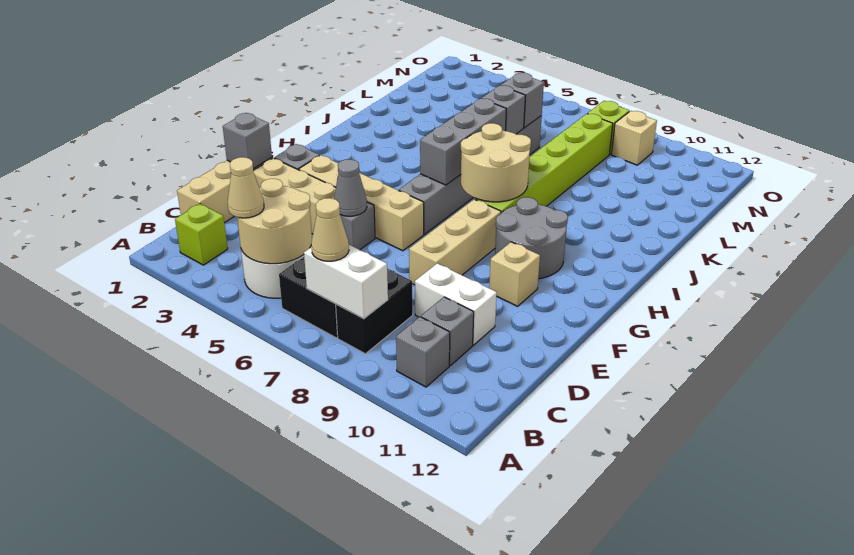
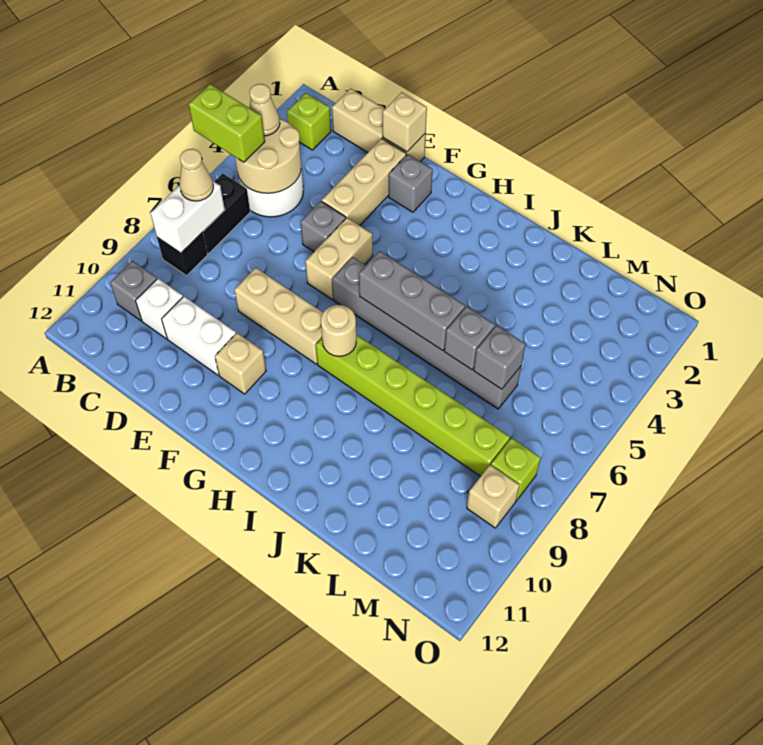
none -> lime brick A5:B5 level 3
black brick B8:C8 level 1 -> black brick B8 level 1
grey brick C10 level 1 -> white brick C10 level 1
white brick D9:D10 level 1 -> white brick D10:E10 level 1
grey brick E1 level 2 -> tan brick E1 level 2
grey cone E5 level 2 -> none
tan brick F3:F6 level 1 -> tan brick F5:F6 level 1
grey round brick G9:H10 level 1 -> none
tan round brick H7:I8 level 2 -> tan round brick H8 level 2

